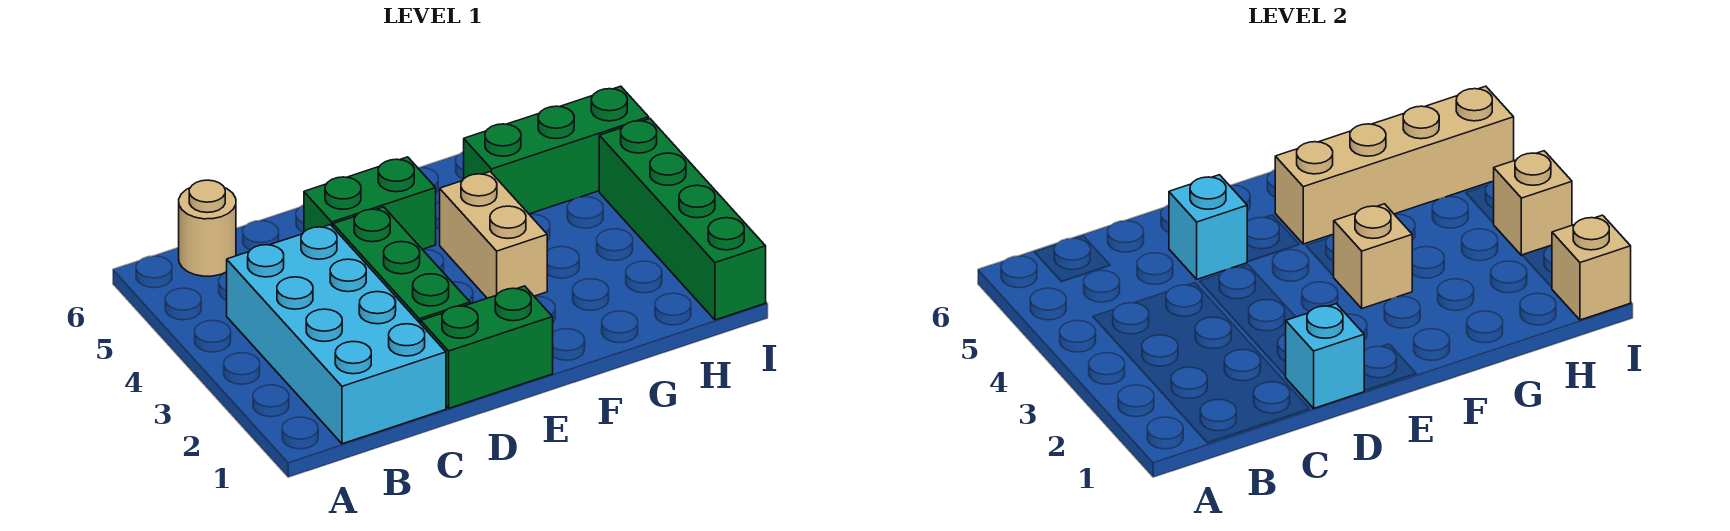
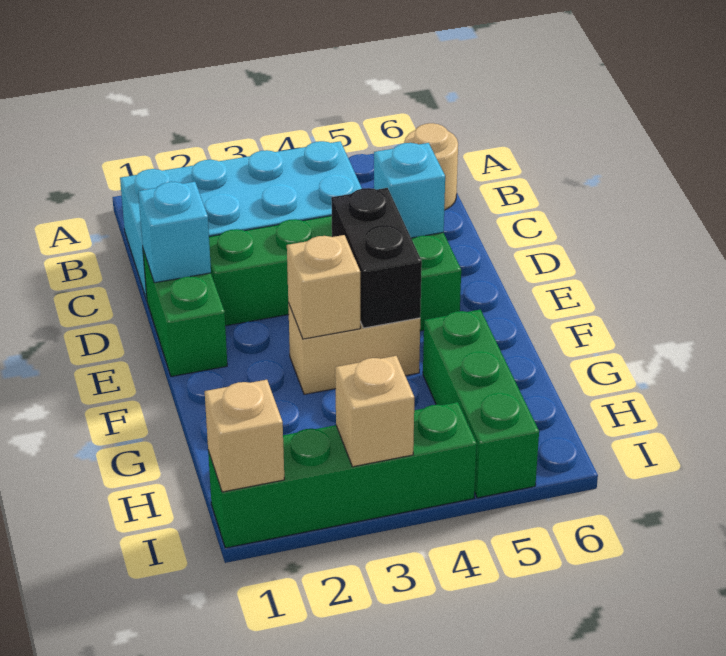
none -> black brick E4:F4 level 2
tan brick F5:I5 level 2 -> none

